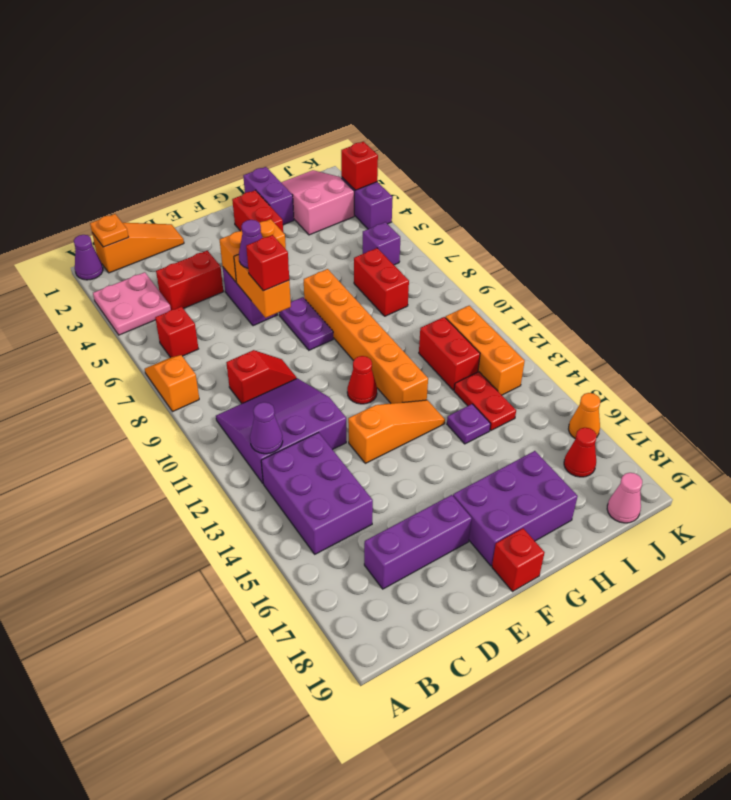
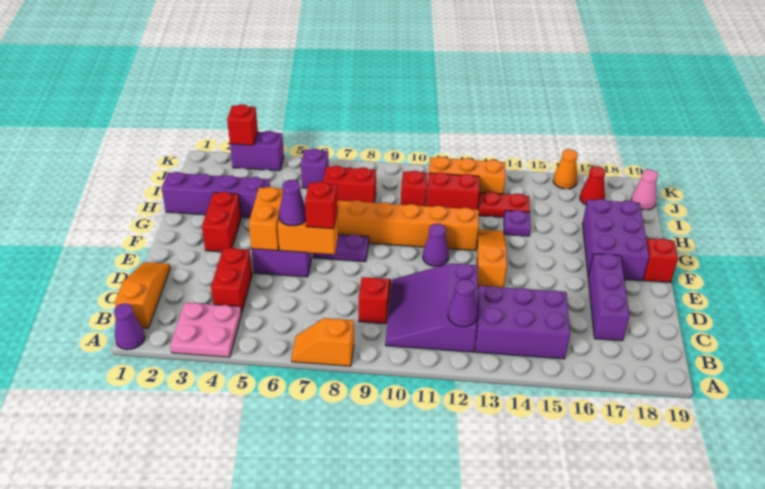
orange plate B1 level 2 -> none
red brick B6 level 1 -> red brick I10 level 1
red cone F11 level 1 -> purple cone F11 level 1
red brick G2:G3 level 1 -> red brick F3:G3 level 1
purple brick H1:H2 level 1 -> purple brick H1:H4 level 1
pink slope I1:J3 level 1 top 3 -> none

